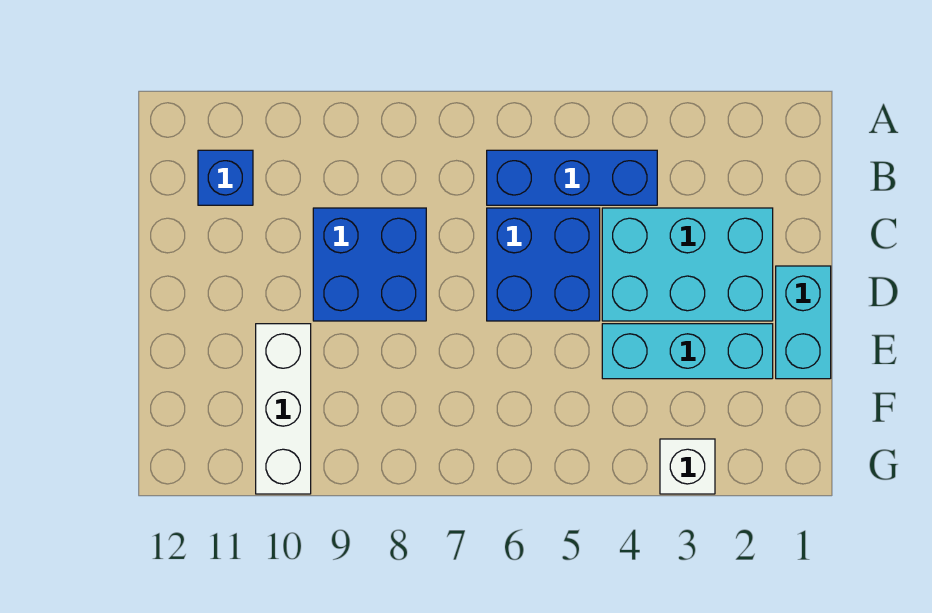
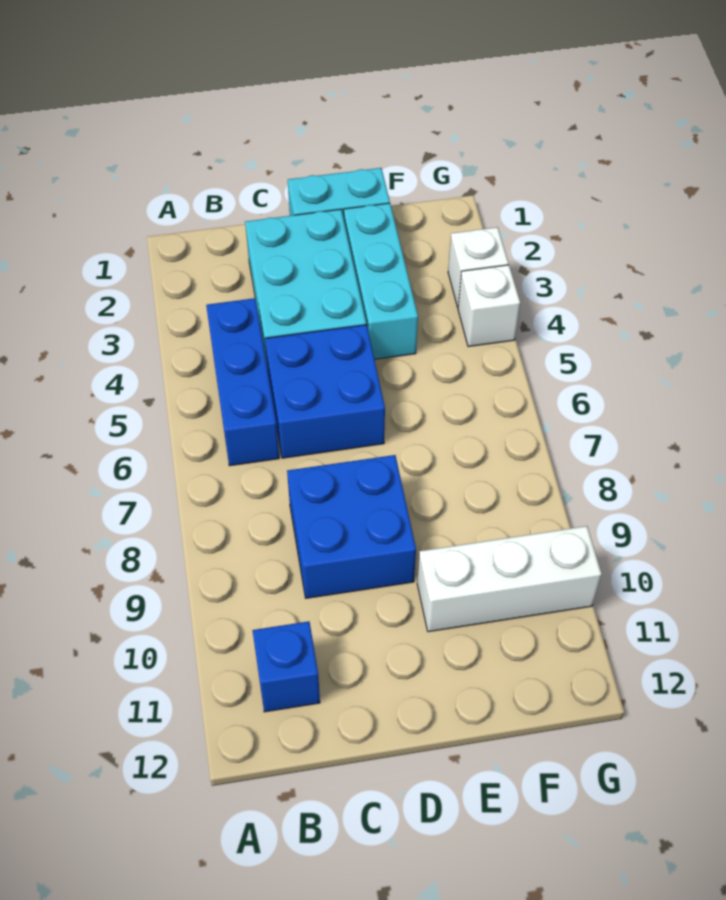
none -> white brick G4 level 1

